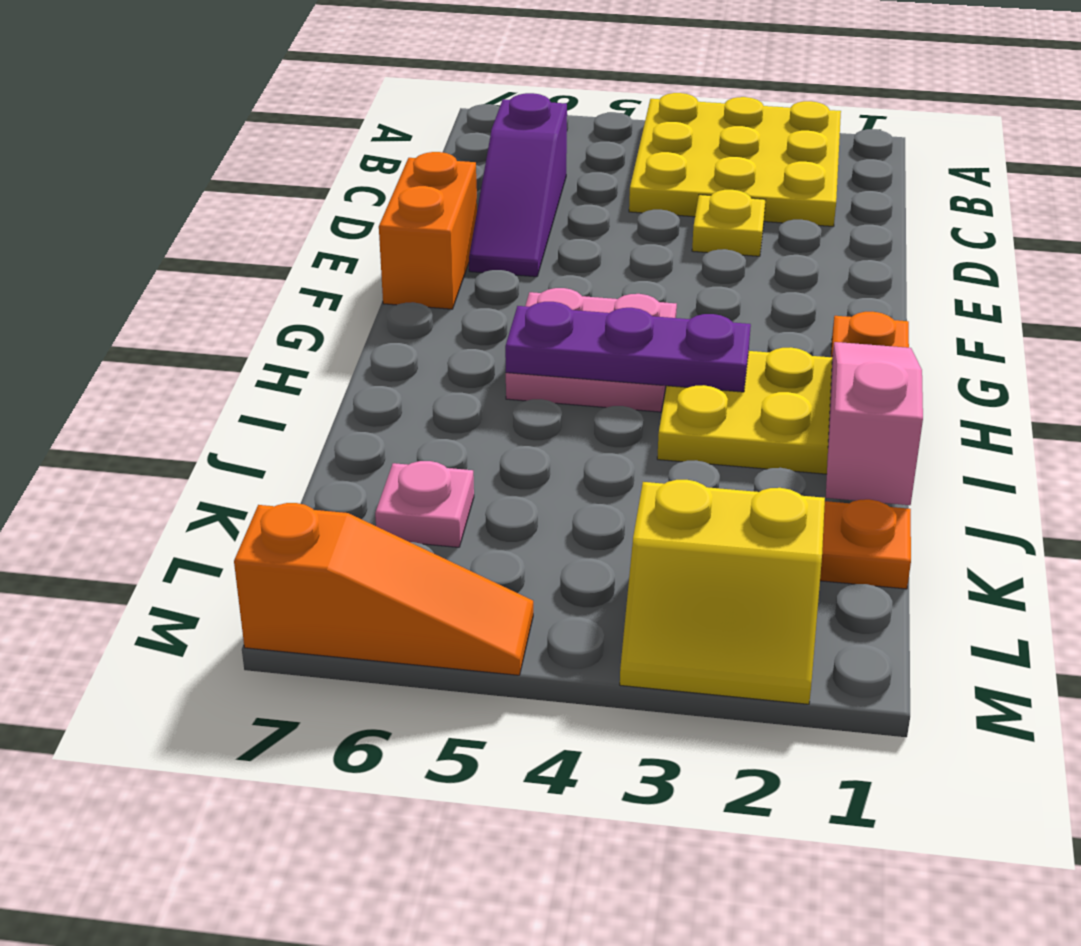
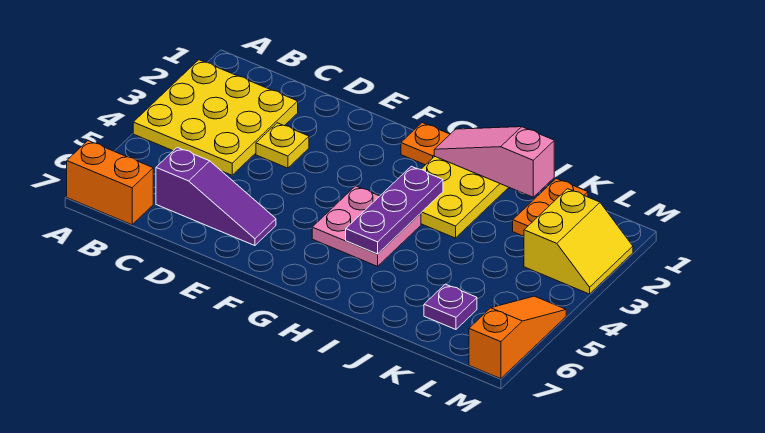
orange brick E7:F7 level 1 -> orange brick A7:B7 level 1
pink plate K6 level 1 -> purple plate K6 level 1

